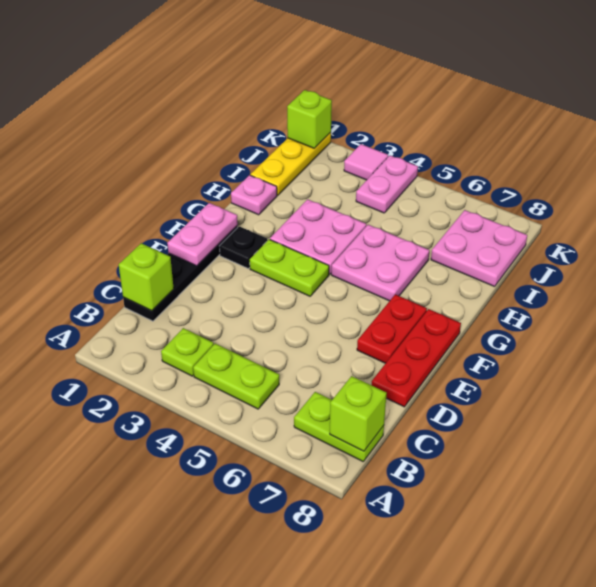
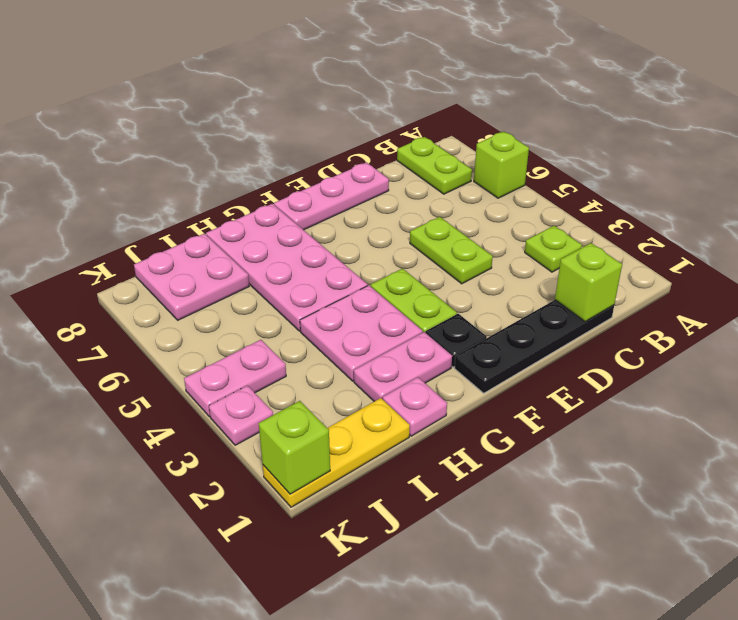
lime plate B4:B5 level 1 -> lime plate D4:D5 level 1
lime brick B8 level 2 -> lime brick A6 level 1
red plate D8:F8 level 1 -> pink plate D8:F8 level 1
pink plate E1:F1 level 2 -> pink plate G2:H2 level 1
red plate E7:F7 level 1 -> none
pink plate G5:H6 level 1 -> pink plate G5:H8 level 1
pink tile K3 level 1 -> pink plate K3 level 1

